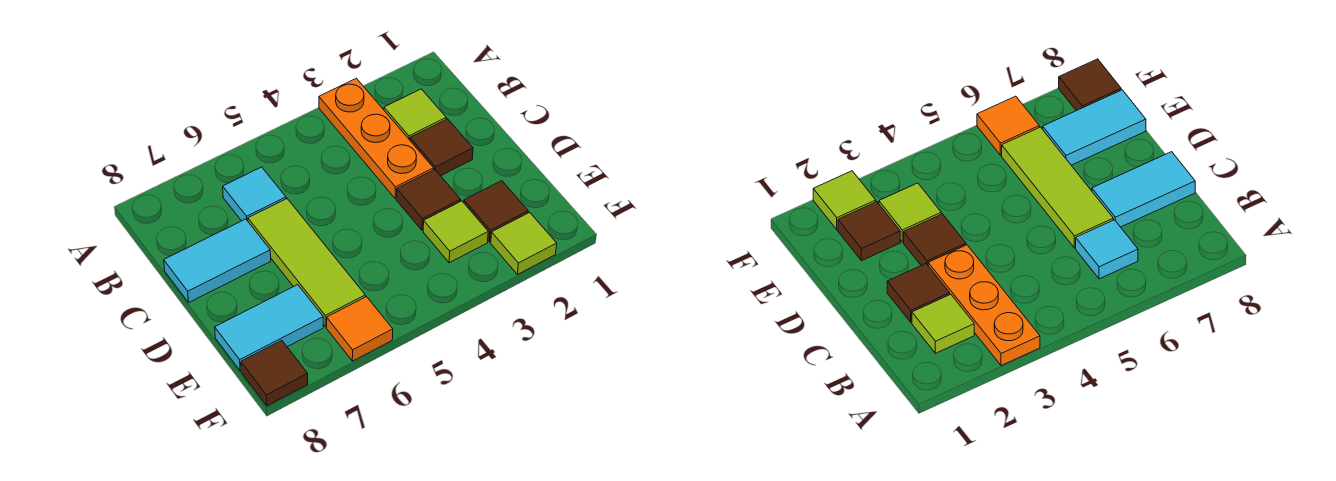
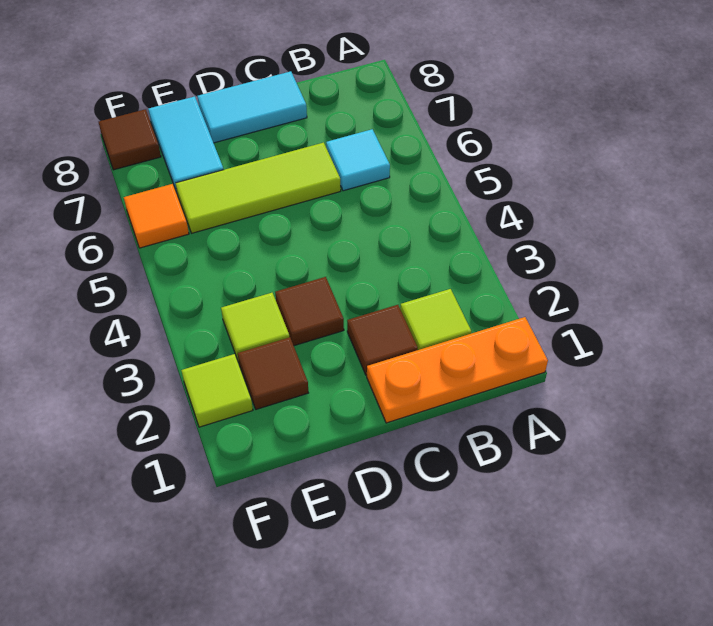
orange plate A3:C3 level 1 -> orange plate A1:C1 level 1
cyan tile C7:C8 level 1 -> cyan tile C8:D8 level 1

